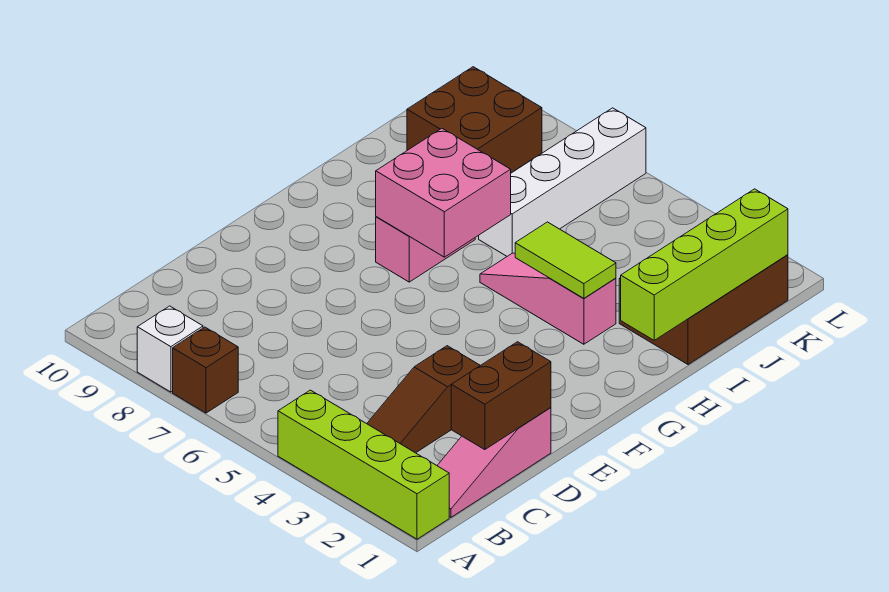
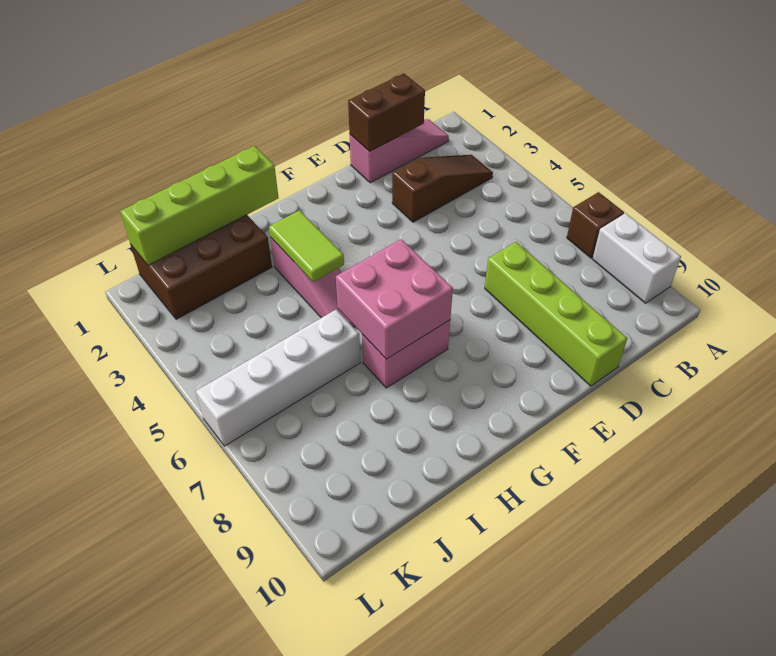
lime brick A1:A4 level 1 -> lime brick D7:D10 level 1
white brick A8 level 1 -> white brick A8:A9 level 1
brown brick J8:K9 level 1 -> none

